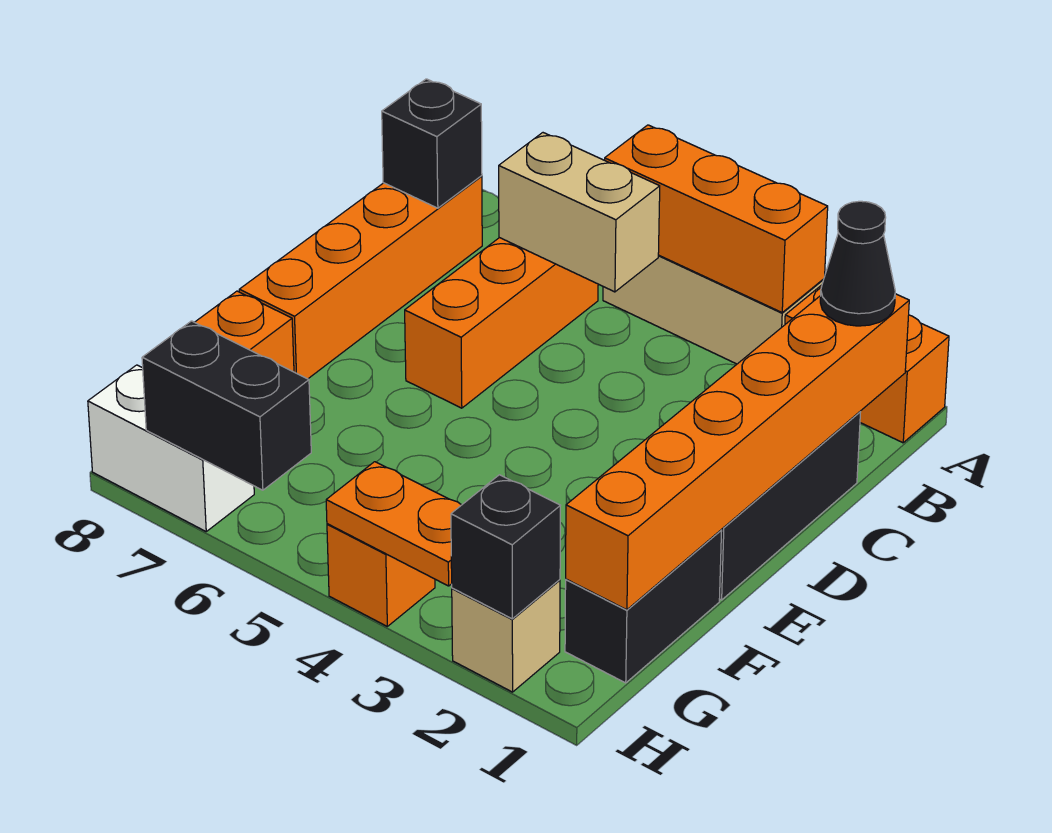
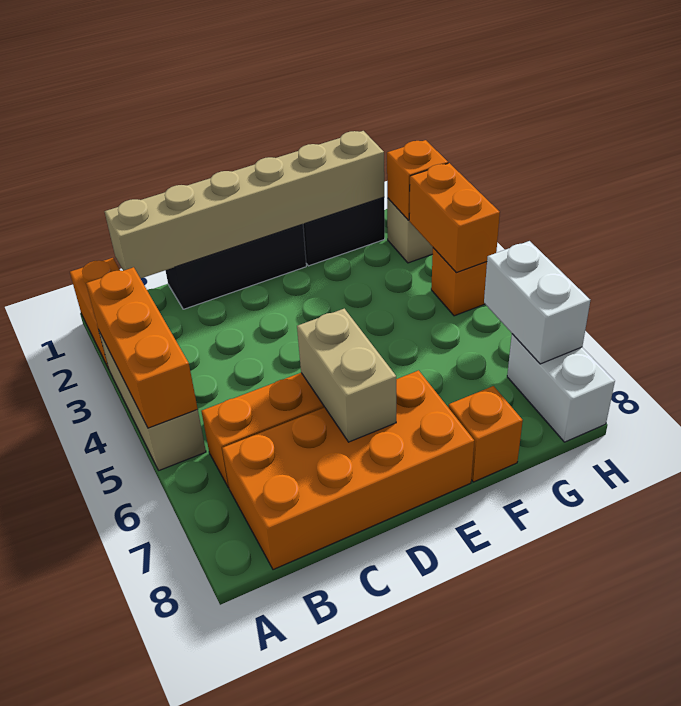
orange brick B1:G1 level 2 -> tan brick B1:G1 level 2
black cone B1 level 3 -> none
tan brick B5:B6 level 2 -> tan brick D6:D7 level 2
orange brick B8:E8 level 1 -> orange brick B7:E8 level 1
black brick B8 level 2 -> none
black brick H2 level 2 -> orange brick H2 level 2
orange plate H3:H4 level 2 -> orange brick H3:H4 level 2
black brick H6:H7 level 2 -> white brick H6:H7 level 2

